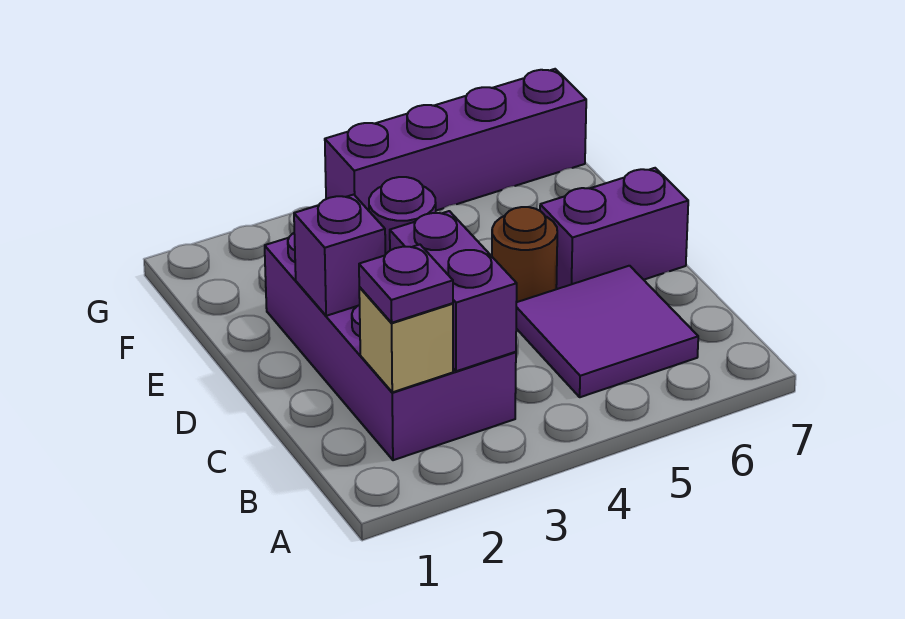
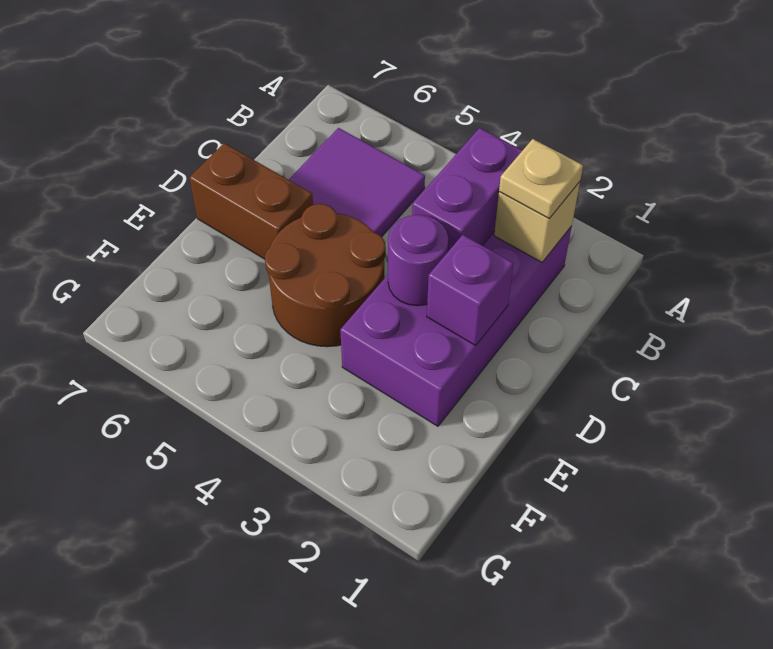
purple plate B2 level 3 -> tan plate B2 level 3
brown round brick D5 level 1 -> brown round brick D4:E5 level 1
purple brick D6:D7 level 1 -> brown brick D6:D7 level 1
purple brick G4:G7 level 1 -> none

